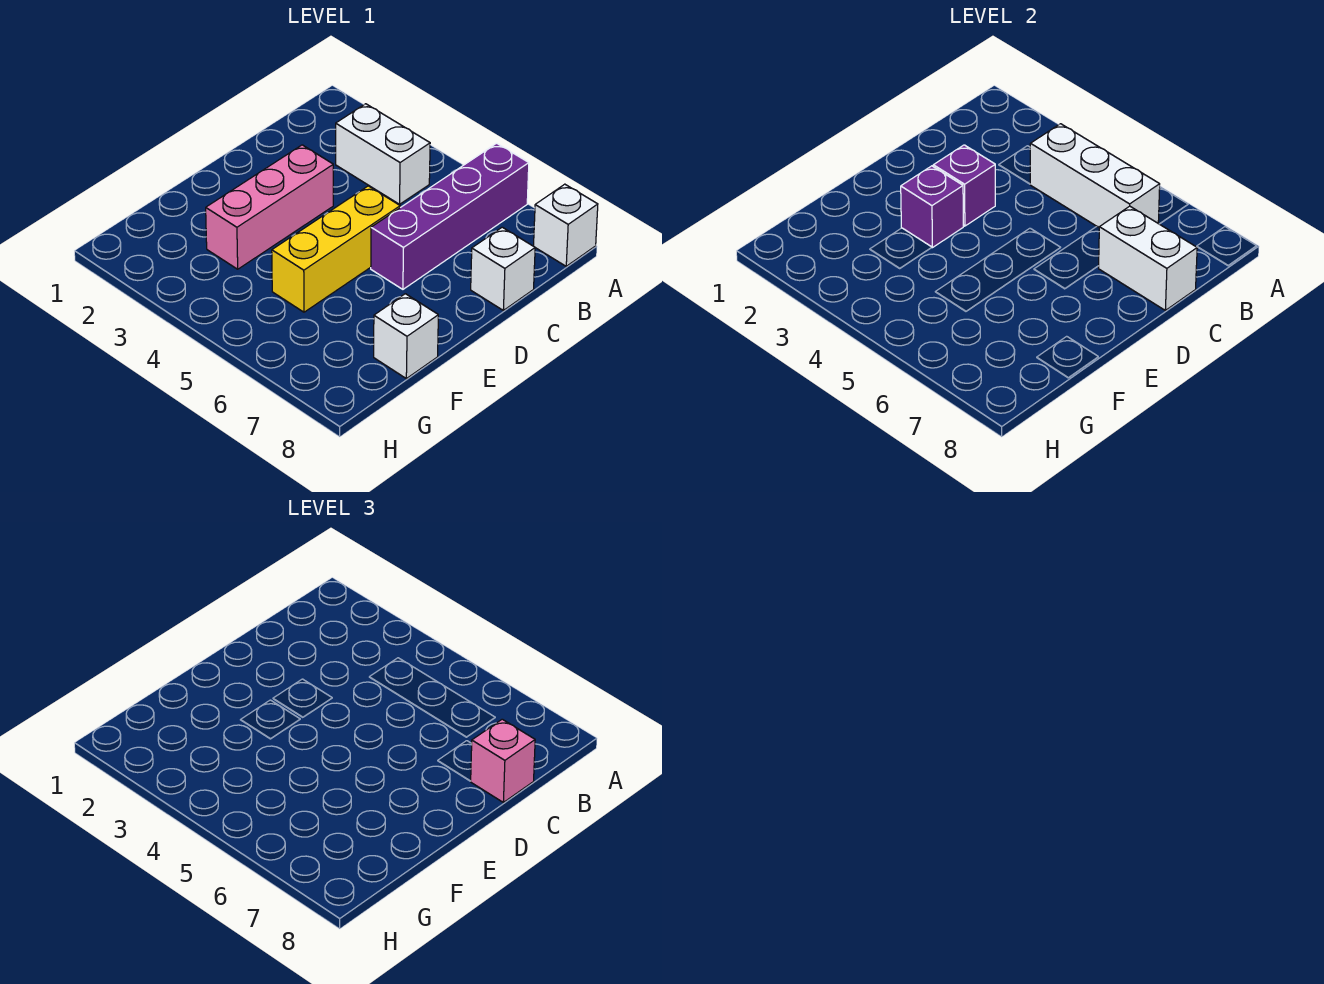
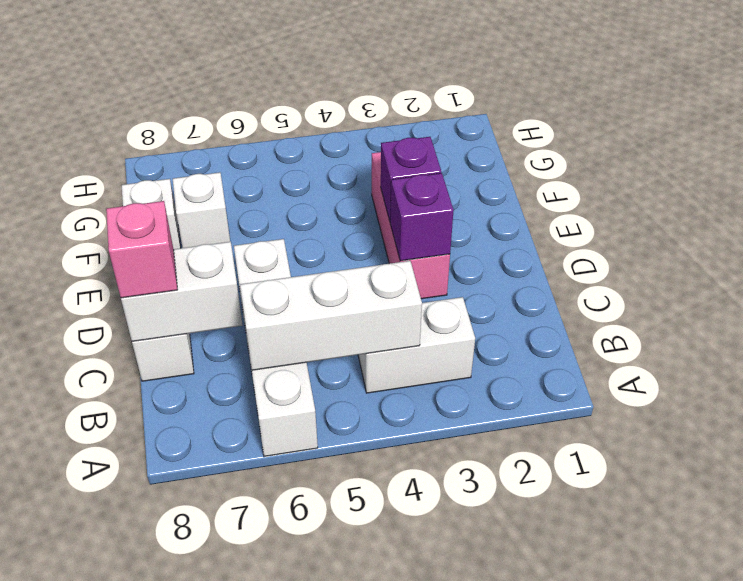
purple brick A6:D6 level 1 -> white brick A6:D6 level 1
white brick A8 level 1 -> white brick F7 level 1
yellow brick D5:F5 level 1 -> none

